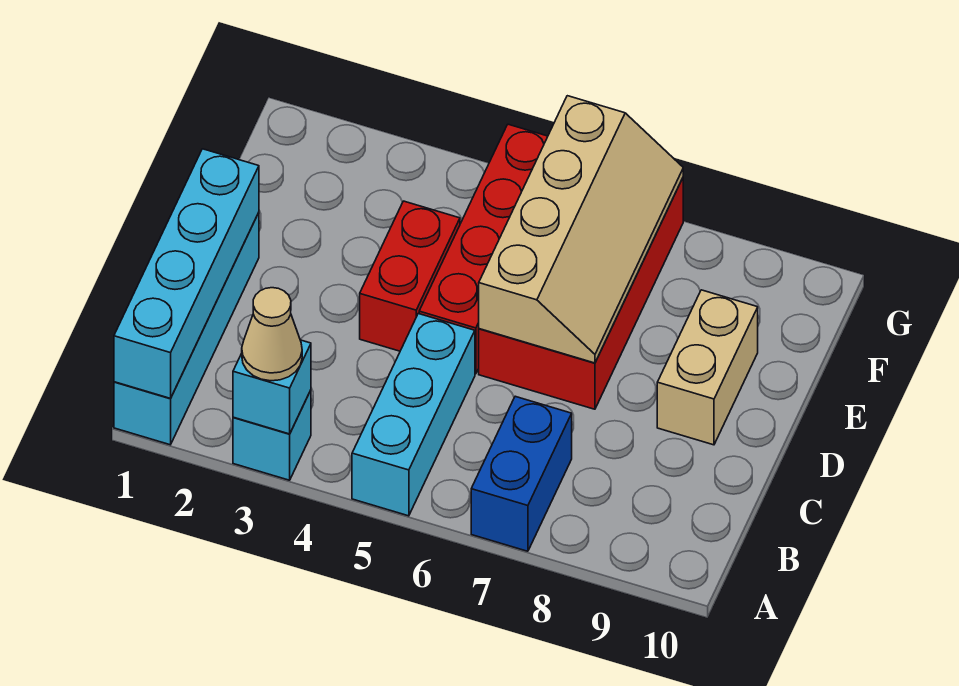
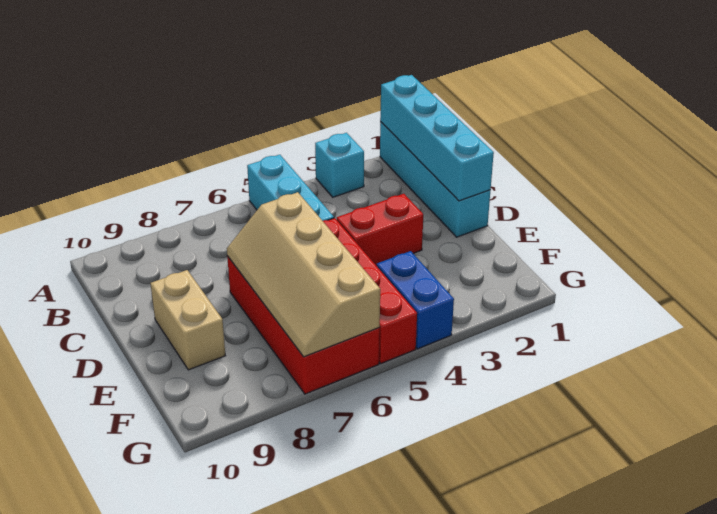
cyan brick A3 level 2 -> none
tan cone A3 level 3 -> none
blue brick A7:B7 level 1 -> blue brick F4:G4 level 1
red brick D4:E4 level 1 -> red brick D3:D4 level 1

